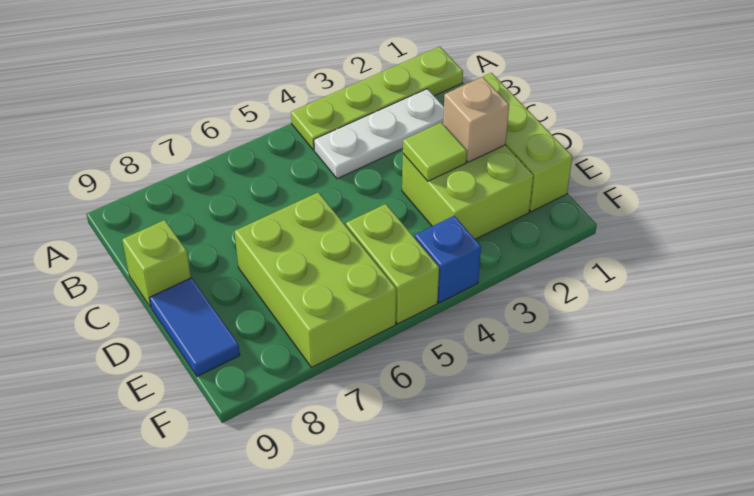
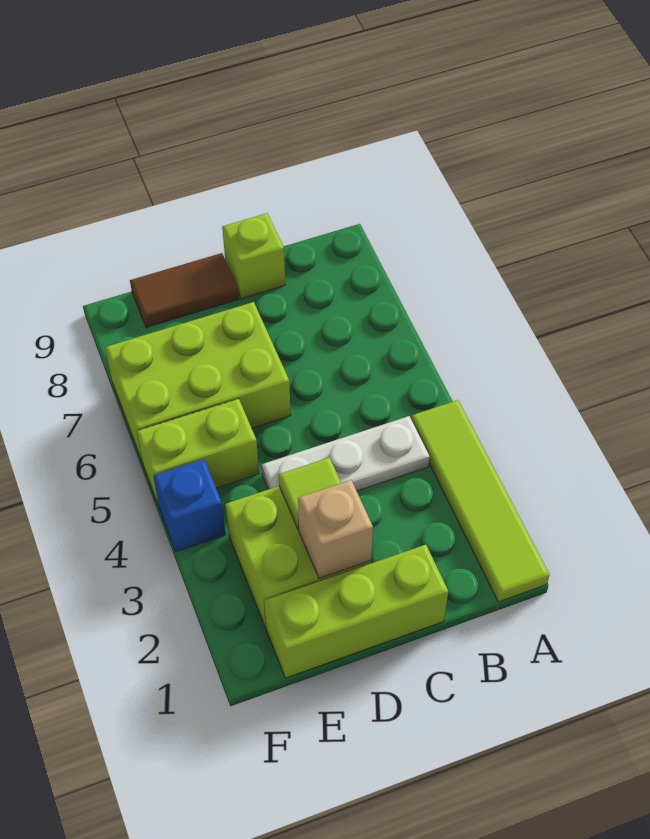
lime plate A1:A4 level 1 -> lime tile A1:A4 level 1
white plate B2:B4 level 1 -> white plate B4:D4 level 1
blue tile D9:E9 level 1 -> brown tile D9:E9 level 1

